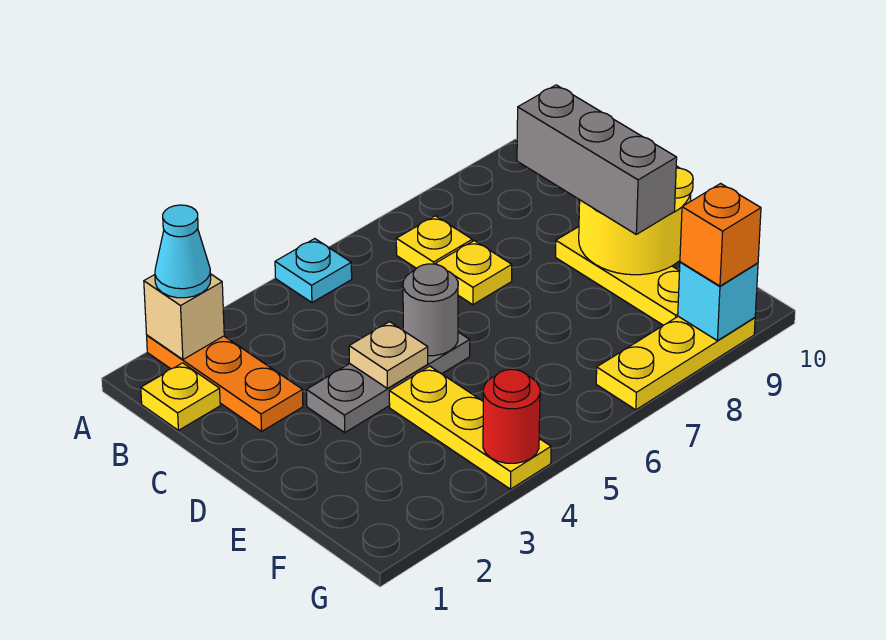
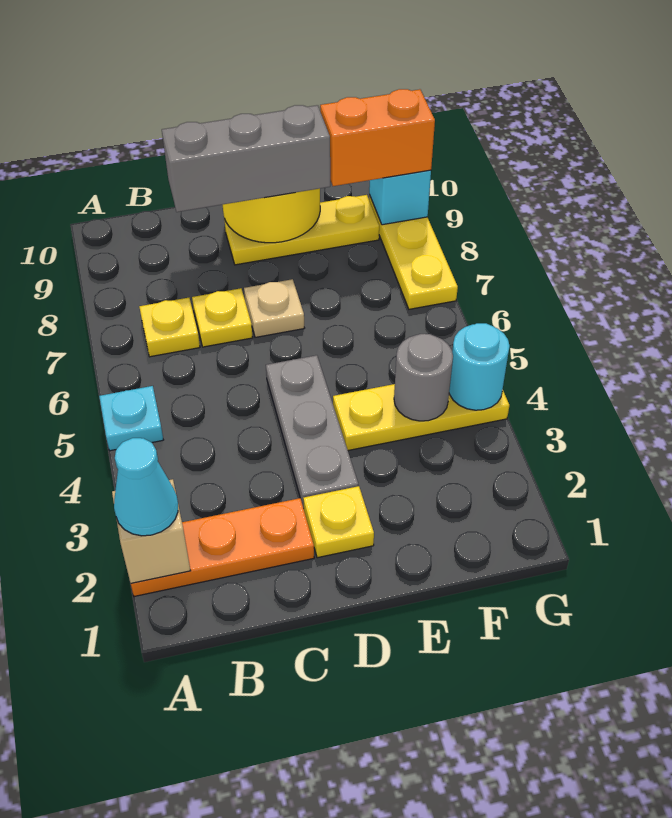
yellow plate B1 level 1 -> yellow plate D2 level 1
tan plate D4 level 2 -> tan plate D7 level 1
grey round brick D5 level 2 -> grey round brick F4 level 2
red round brick G4 level 2 -> cyan round brick G4 level 2
orange brick G9 level 3 -> orange brick F9:G9 level 3

